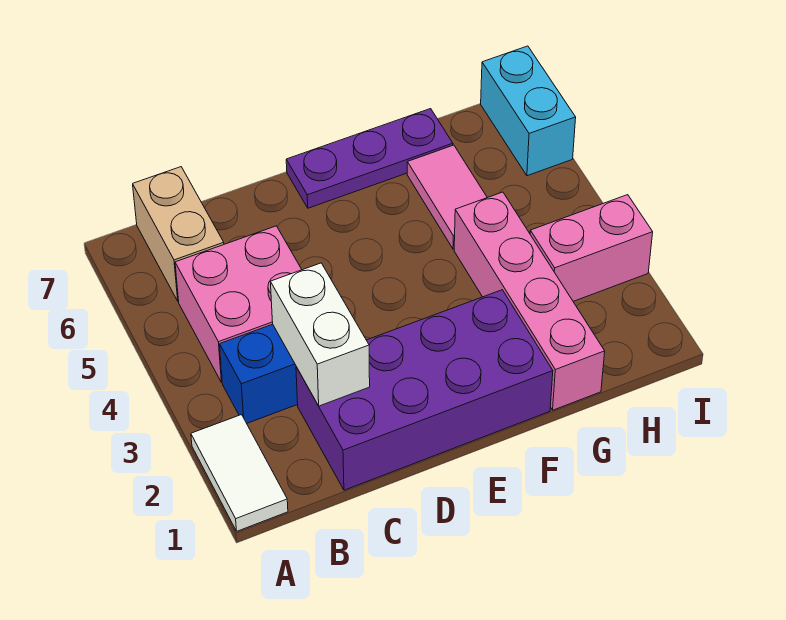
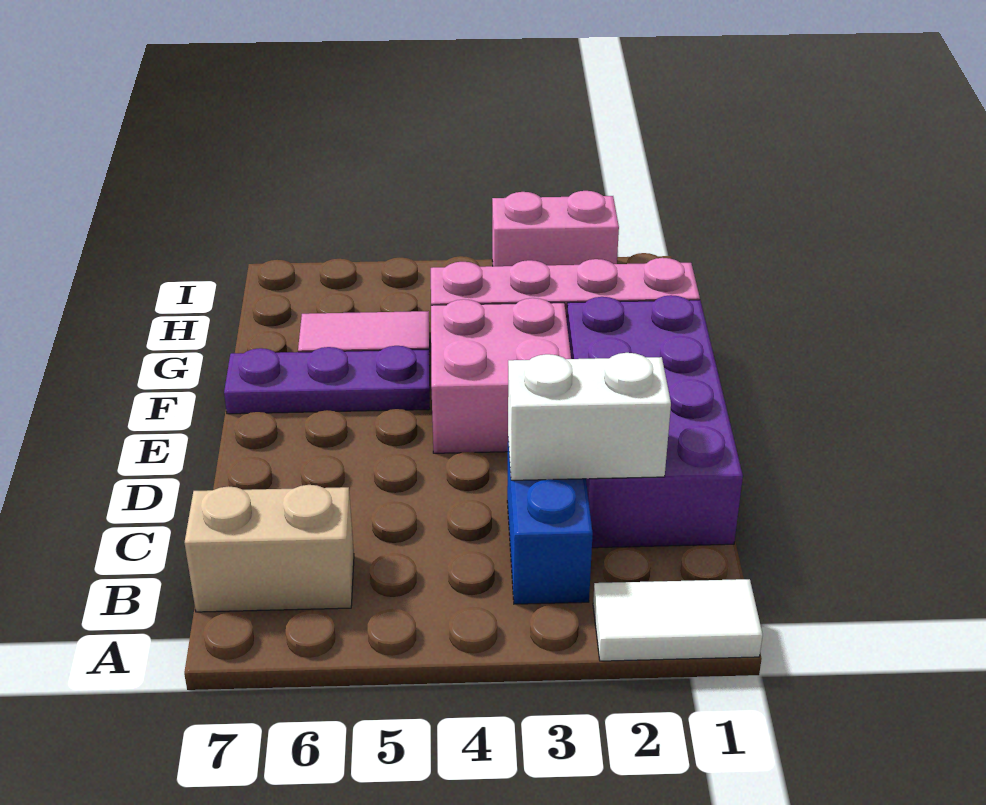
pink brick B4:C5 level 1 -> pink brick E3:F4 level 1
purple plate E7:G7 level 1 -> purple plate F5:F7 level 1
pink brick H3:I3 level 1 -> pink brick I2:I3 level 1
cyan brick I6:I7 level 1 -> none

